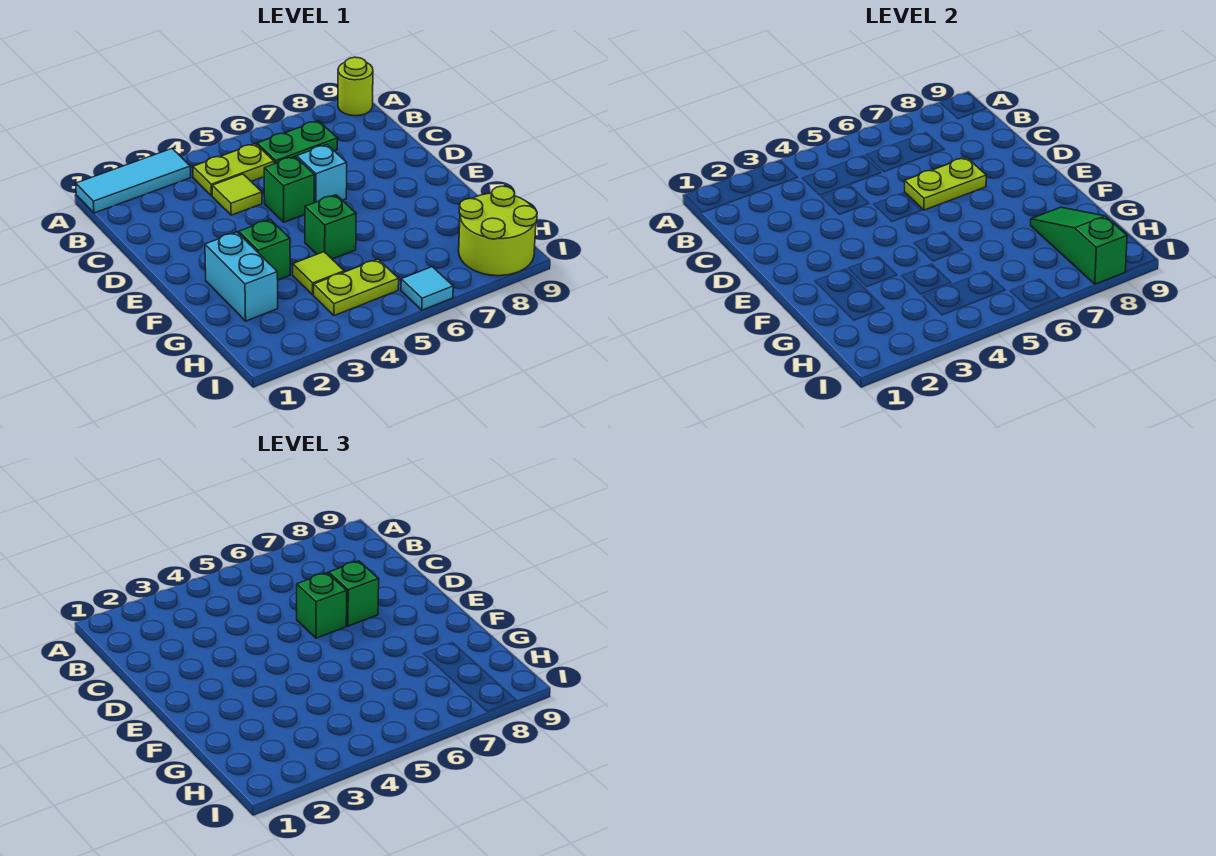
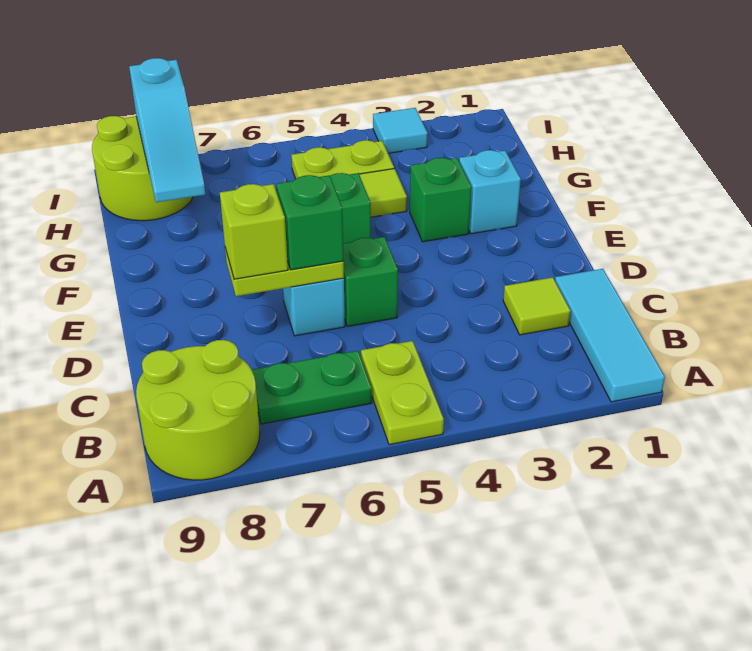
cyan tile A1:A3 level 1 -> cyan tile A1:C1 level 1
lime round brick A9 level 1 -> lime round brick A8:B9 level 1
lime plate B4:B5 level 1 -> lime plate A5:B5 level 1
lime tile C4 level 1 -> lime tile C2 level 1
green brick D7 level 3 -> lime brick D7 level 3
cyan brick F2:G2 level 1 -> cyan brick F2 level 1
green slope G8:I8 level 2 top I -> cyan slope G8:I8 level 2 top I
cyan tile I6 level 1 -> cyan tile I3 level 1

